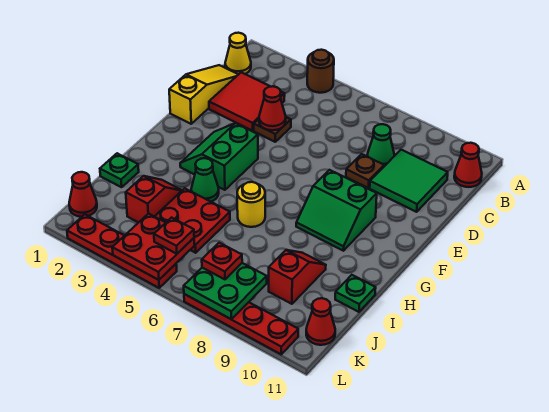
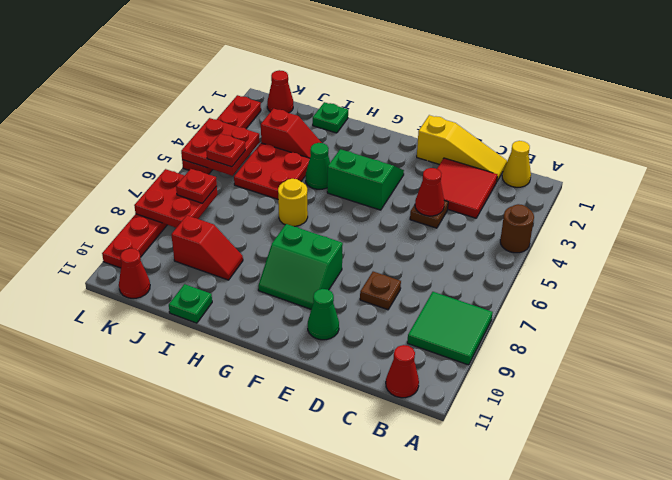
green cone C8 level 1 -> green cone E10 level 1
green tile C9:D10 level 1 -> green tile A8:B9 level 1
green slope F8:G9 level 1 top F -> green slope F8:G9 level 1 top 8
green plate K7:L8 level 2 -> red plate K7:L8 level 2

